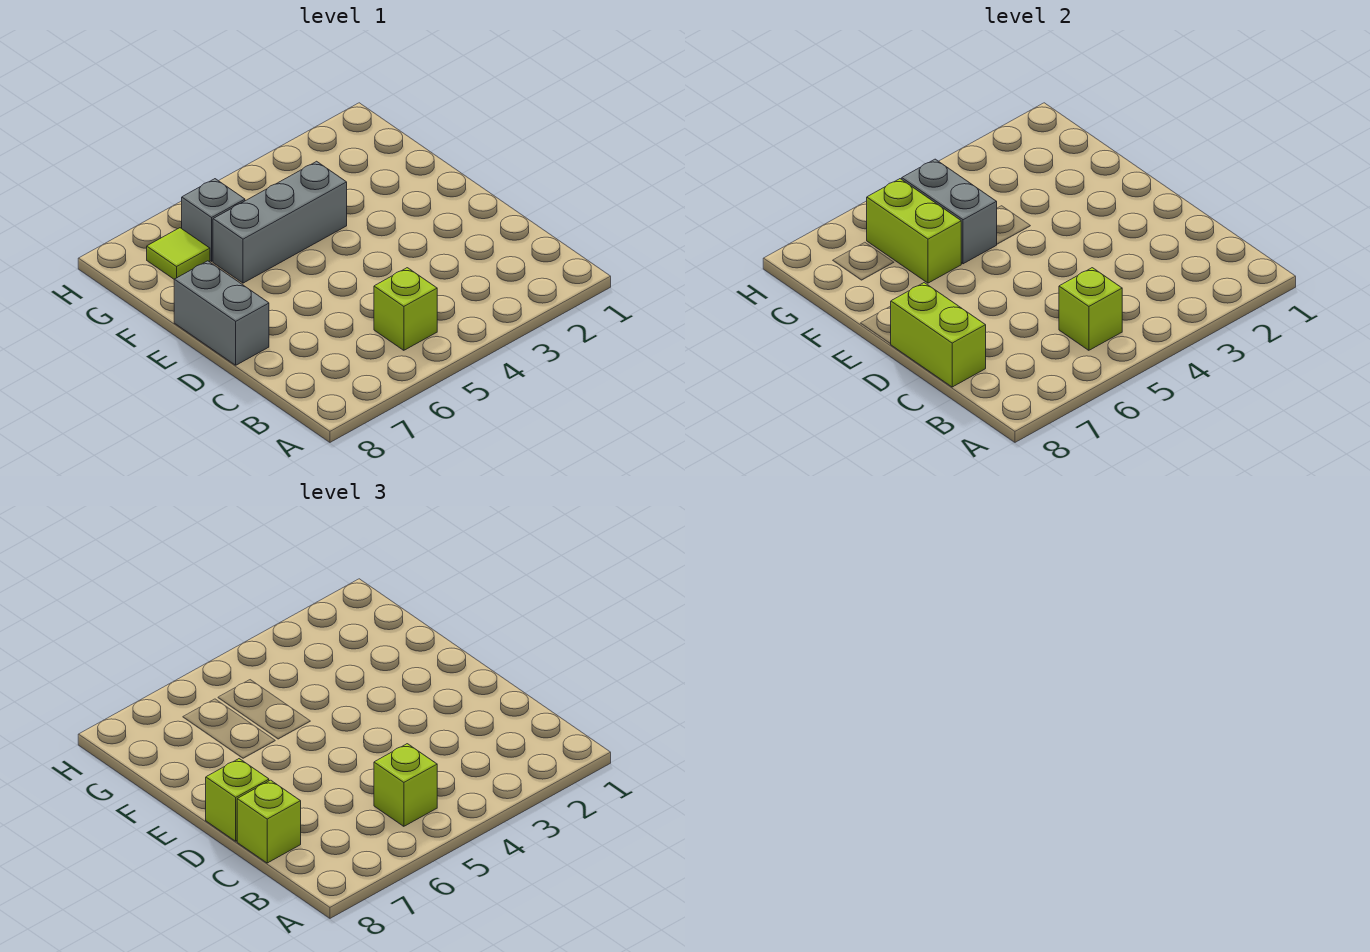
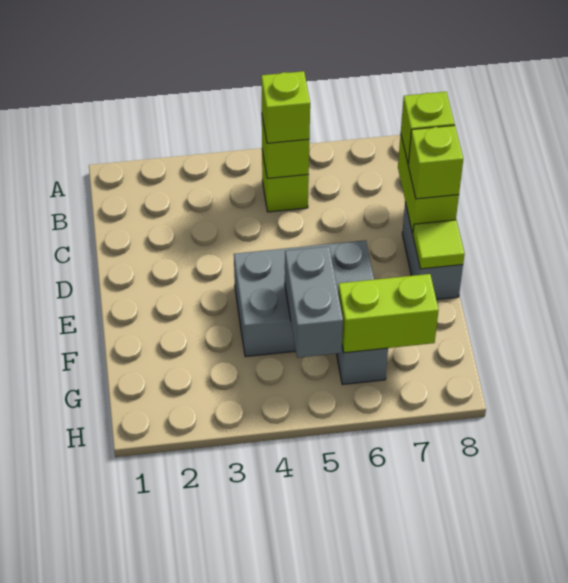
grey brick F4:F6 level 1 -> grey brick E4:F6 level 1
lime brick F6:G6 level 2 -> lime brick G6:G7 level 2
lime tile G7 level 1 -> lime tile E8 level 2

